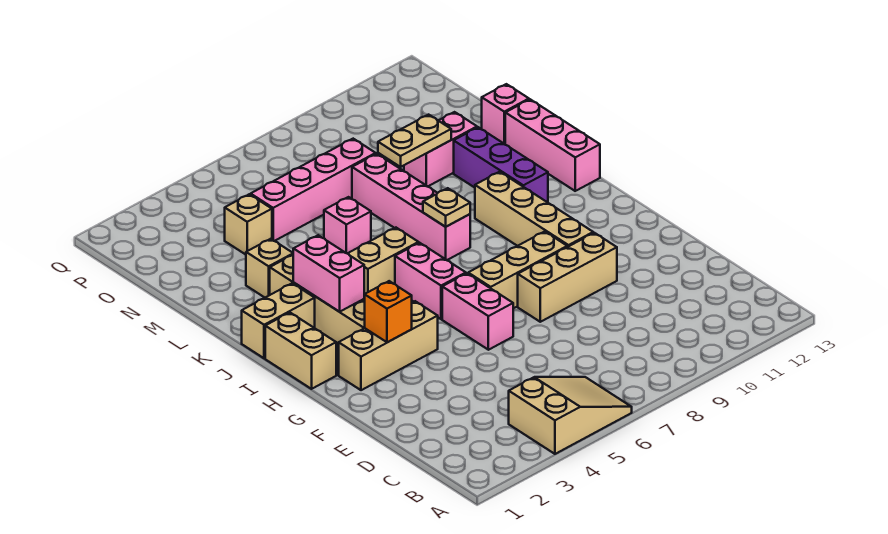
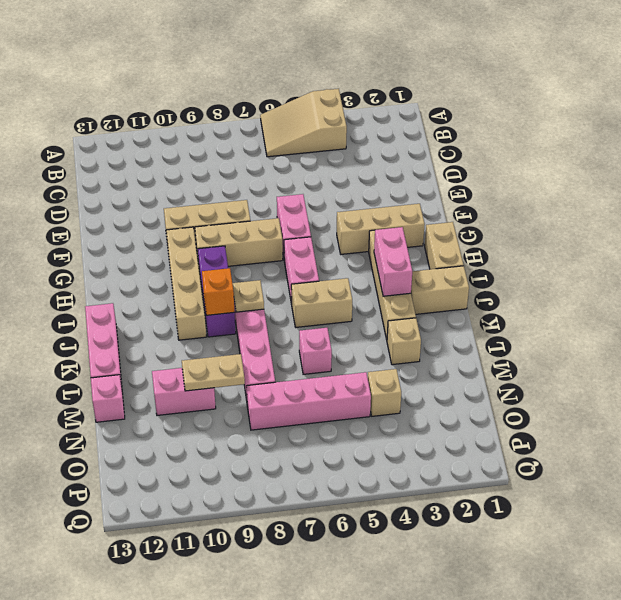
orange brick G3 level 2 -> orange brick J9 level 2
purple brick J11:L11 level 1 -> purple brick H9:J9 level 1

